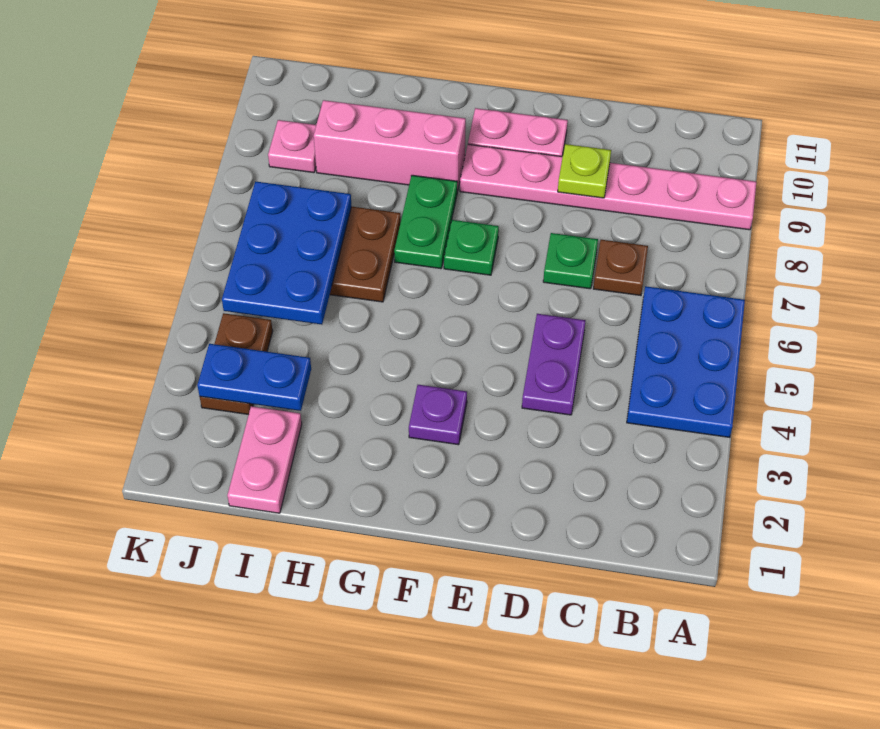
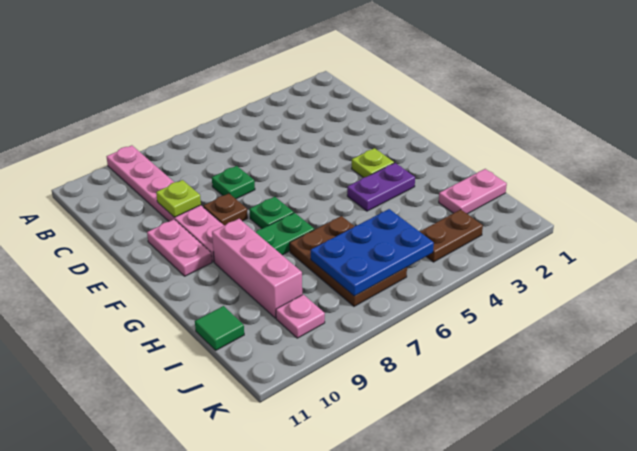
blue plate A4:B6 level 1 -> none
brown plate C7 level 1 -> brown plate E8 level 1
purple plate D4:D5 level 1 -> purple plate G3:G4 level 1
purple plate F3 level 1 -> lime plate F3 level 1
blue plate I3:J3 level 2 -> none
none -> green tile I11 level 1

